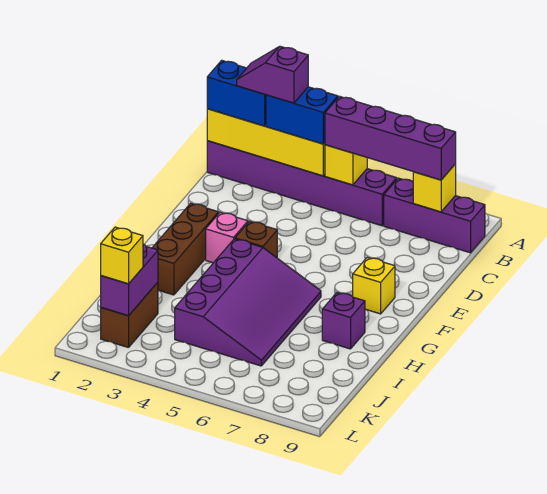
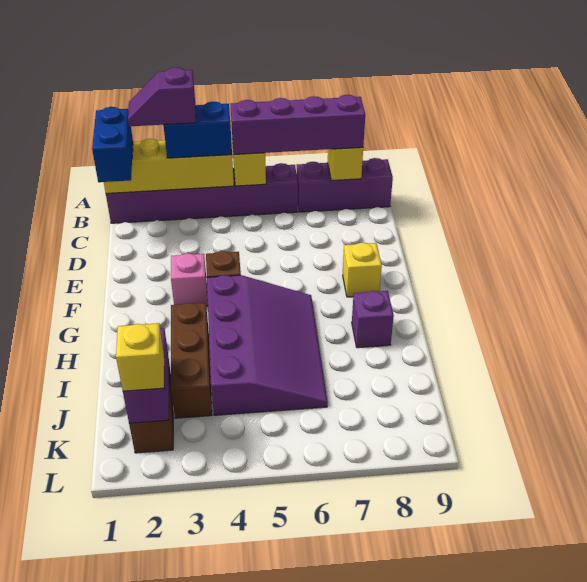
blue brick B1:B2 level 3 -> blue brick B1:C1 level 3
brown brick F2:H2 level 1 -> brown brick H3:J3 level 1

